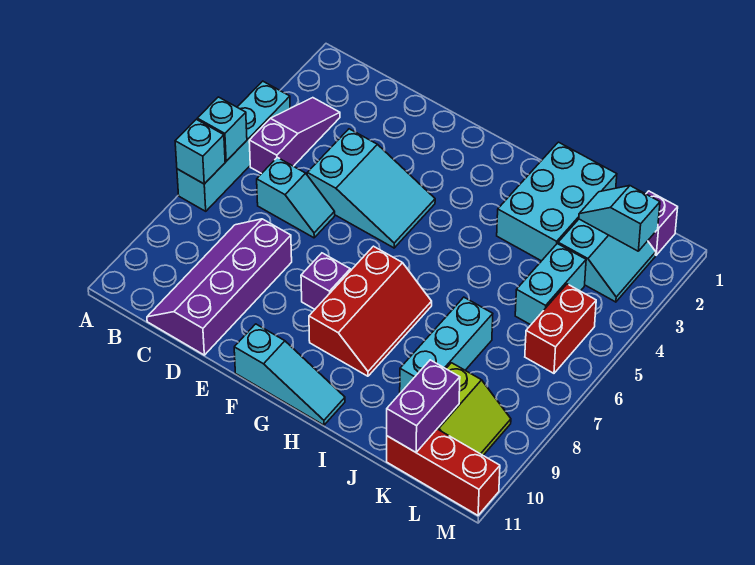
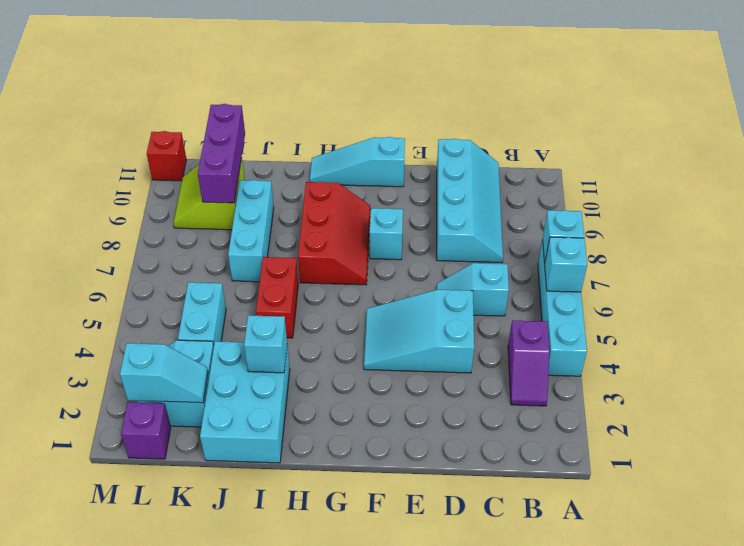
purple slope B3:B5 level 1 top 5 -> purple slope B3:B4 level 1 top 4
purple slope C8:D11 level 1 top D -> cyan slope C8:D11 level 1 top D
purple brick F8 level 1 -> cyan brick F8 level 1
red slope G7:H9 level 1 top G -> red slope G7:H9 level 1 top H
none -> cyan brick I3 level 2
purple brick K10:K11 level 2 -> purple brick K9:K11 level 2
red brick K11:M11 level 1 -> red brick M11 level 1
red brick L5:L6 level 1 -> red brick I5:I6 level 1

